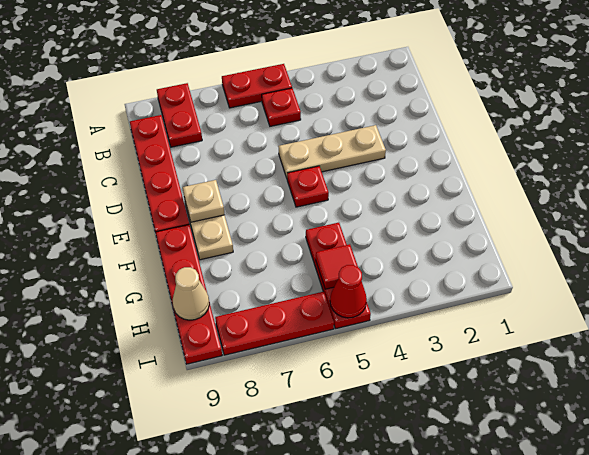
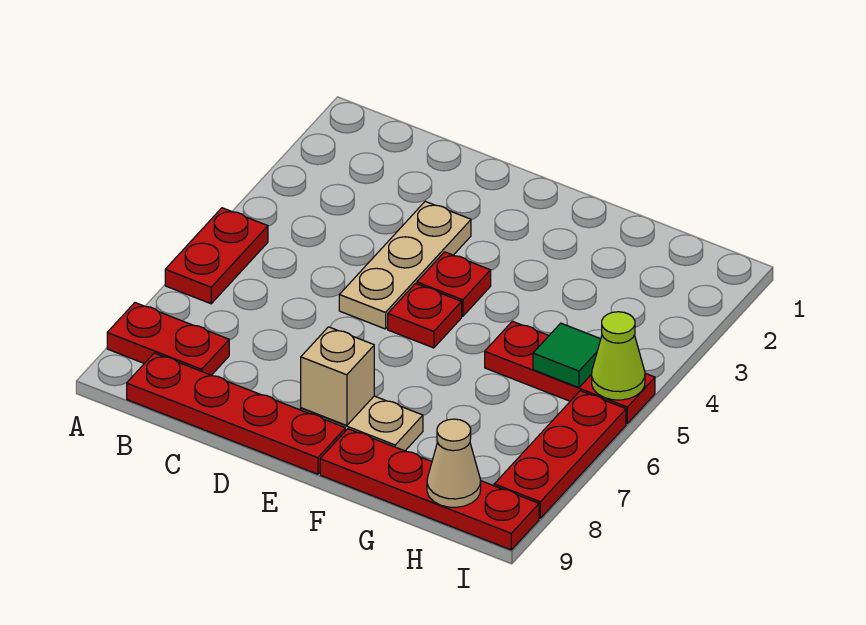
red plate B5 level 1 -> red plate E4 level 1
tan plate E8 level 2 -> tan brick E8 level 2
red tile H5 level 2 -> green tile H5 level 2
red cone I5 level 2 -> lime cone I5 level 2

